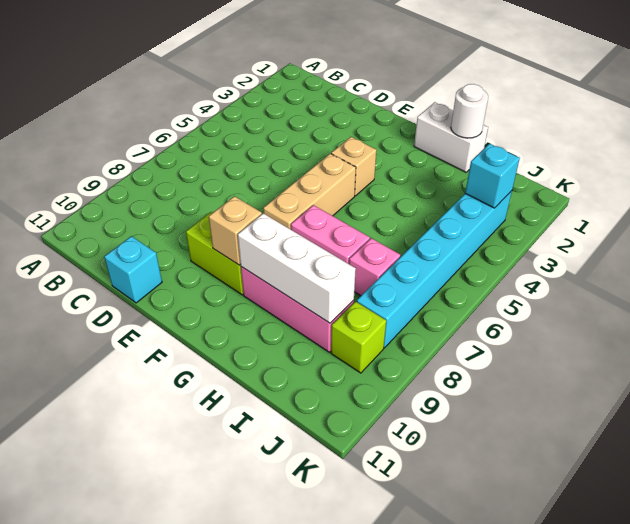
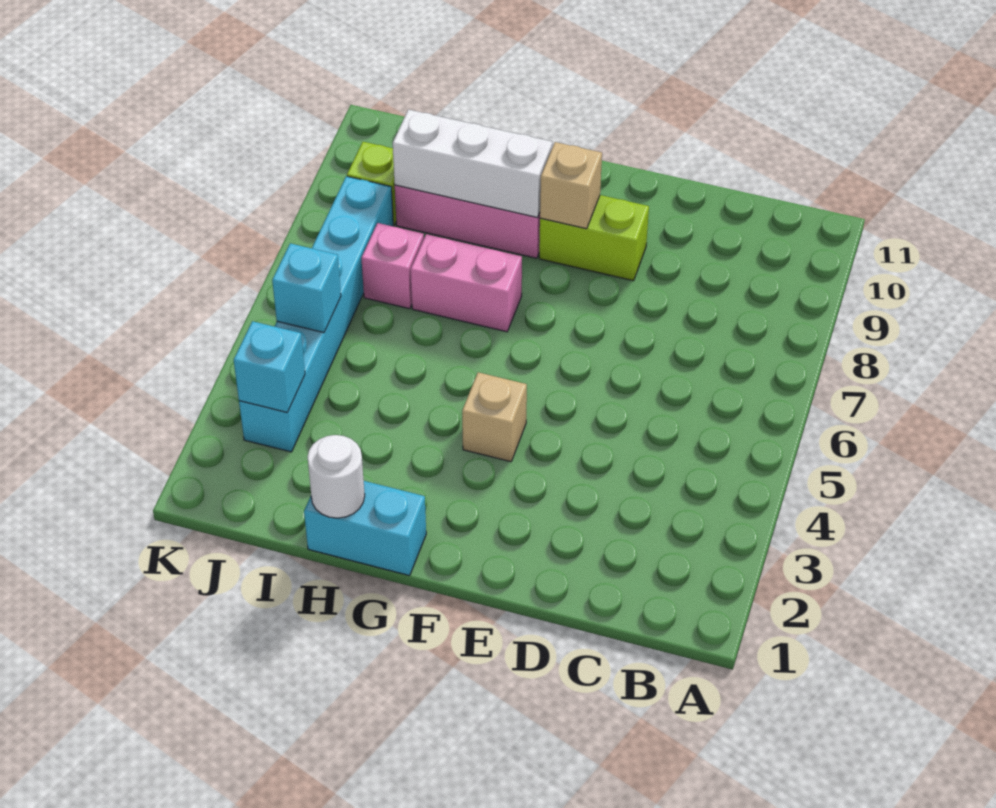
cyan brick D11 level 1 -> cyan brick J5 level 2
tan brick F5:F7 level 1 -> none
white brick G1:H1 level 1 -> cyan brick G1:H1 level 1

